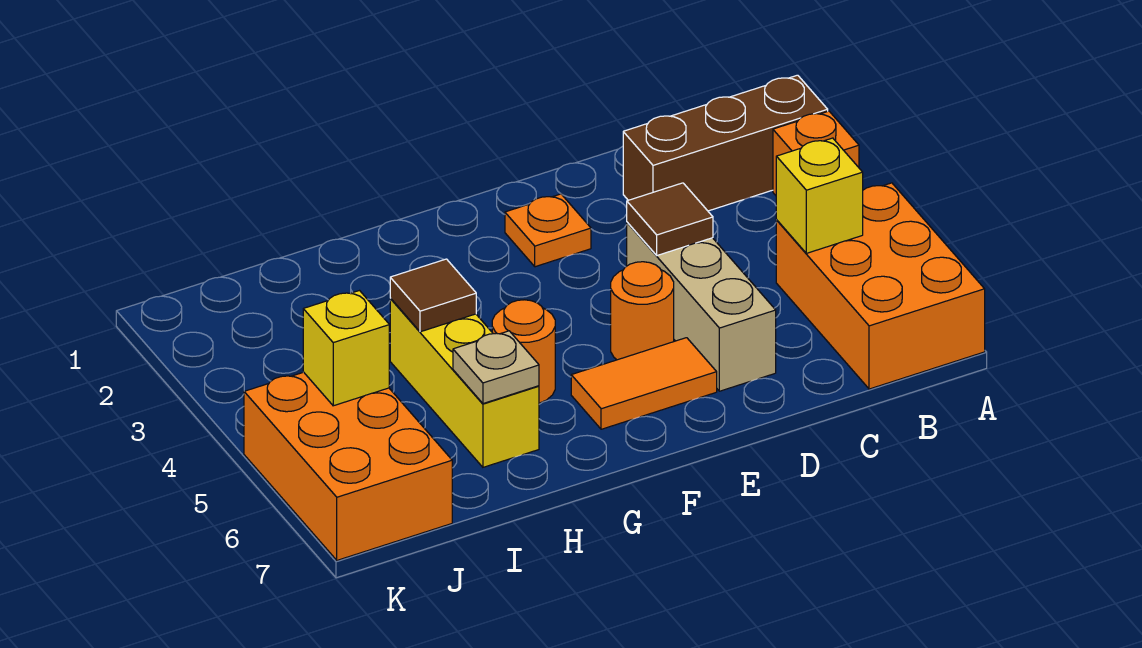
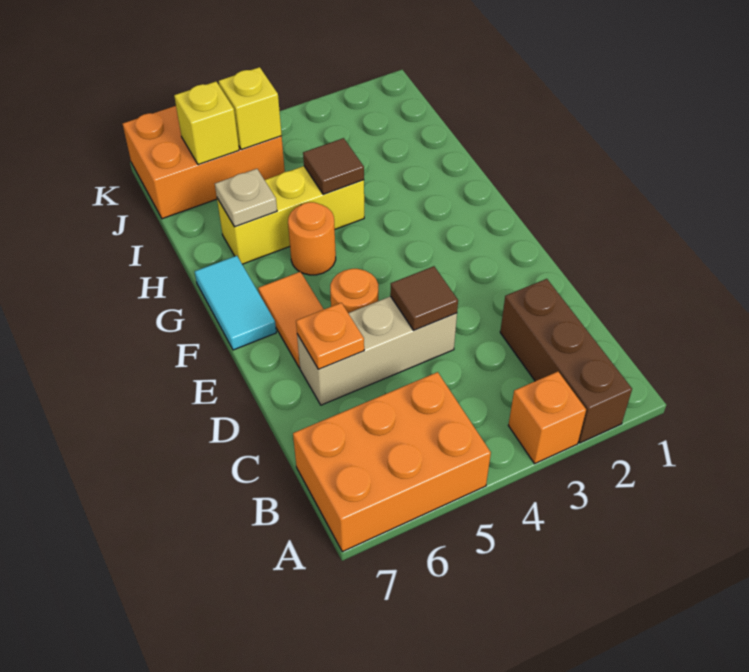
yellow brick B5 level 2 -> yellow brick J6 level 2
orange plate E2 level 1 -> orange plate D6 level 2
none -> cyan tile F7:G7 level 1

